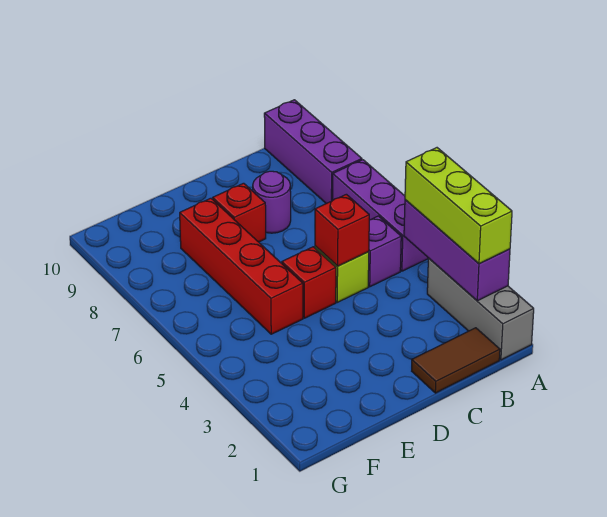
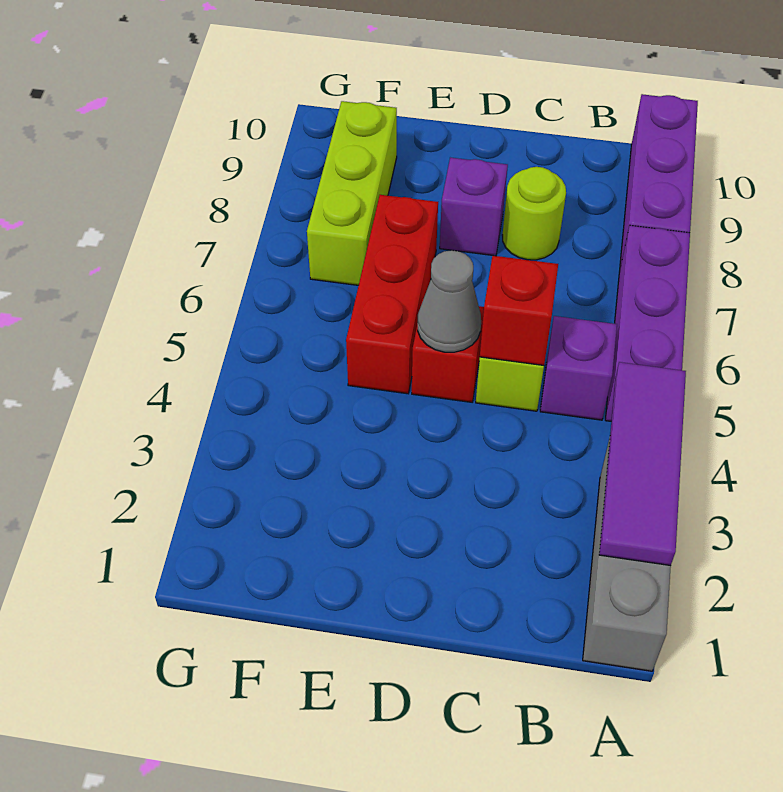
purple brick A2:A4 level 2 -> purple tile A2:A4 level 2
lime brick A2:A4 level 3 -> lime brick F7:F9 level 1
brown tile B1:C1 level 1 -> none
purple round brick C8 level 1 -> lime round brick C8 level 1
none -> grey cone D5 level 2
red brick D8 level 1 -> purple brick D8 level 1
red brick E5:E8 level 1 -> red brick E5:E7 level 1

